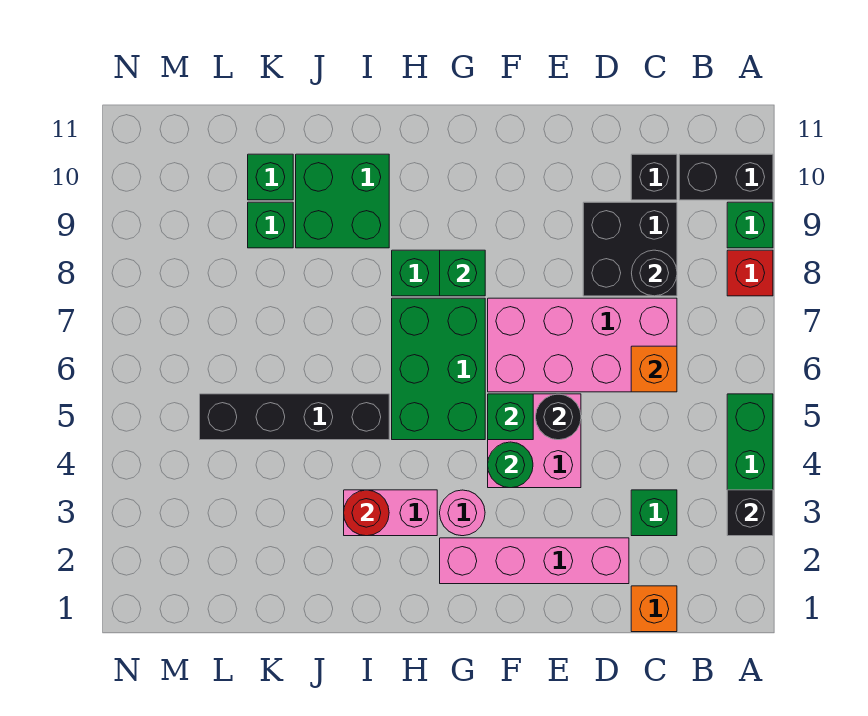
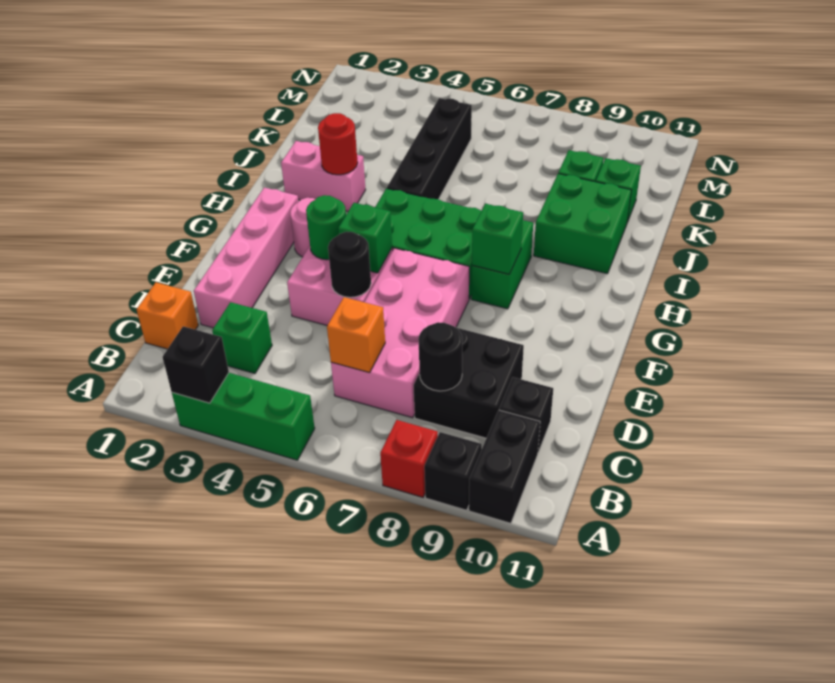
green brick A9 level 1 -> black brick A9 level 1
pink brick H3:I3 level 1 -> pink brick I2:I3 level 1

